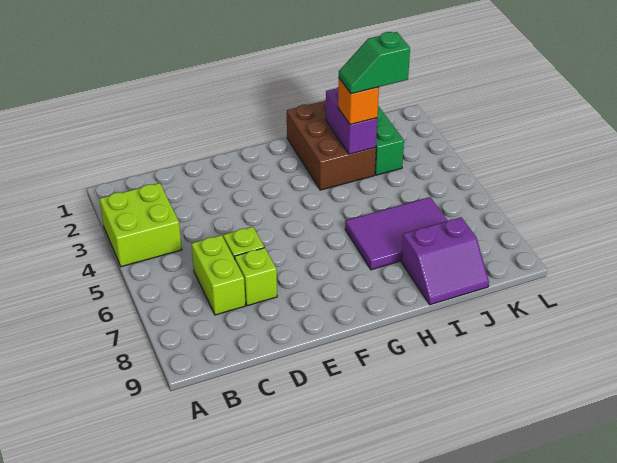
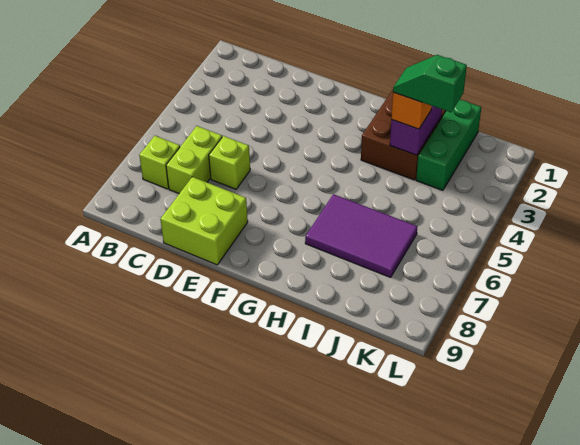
lime brick A3:B4 level 1 -> lime brick D8:E9 level 1
lime brick D7 level 1 -> lime brick B7 level 1
purple slope I8:J9 level 1 top 8 -> none

